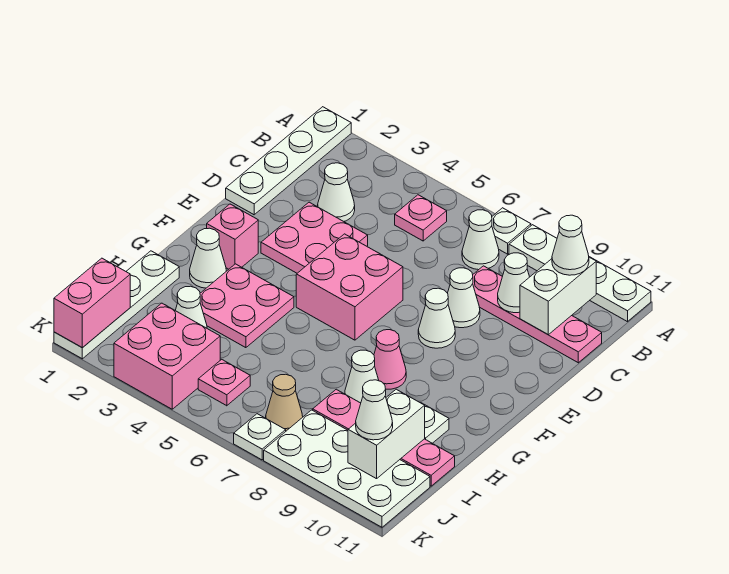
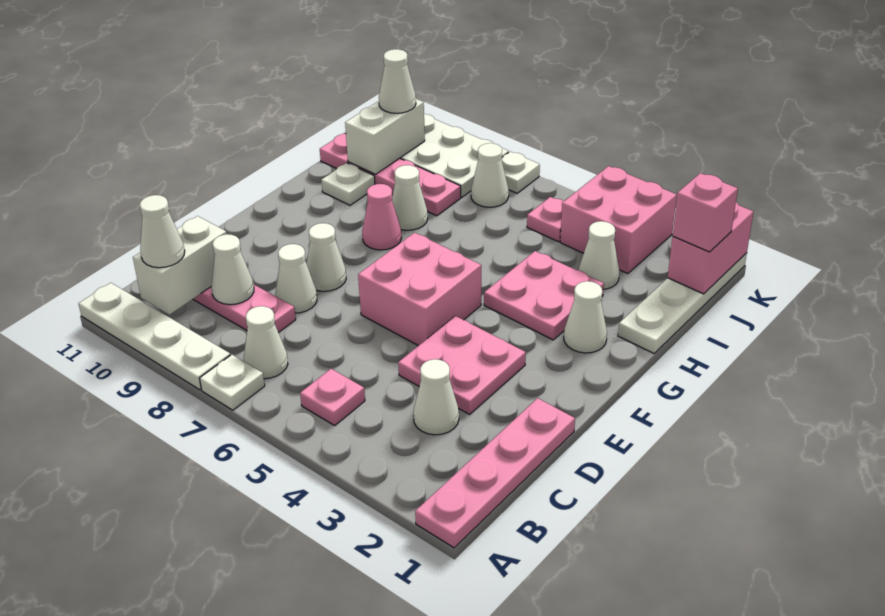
white plate A1:D1 level 1 -> pink plate A1:D1 level 1
pink brick F2 level 1 -> pink brick J1 level 3
tan cone J7 level 1 -> white cone J7 level 1

